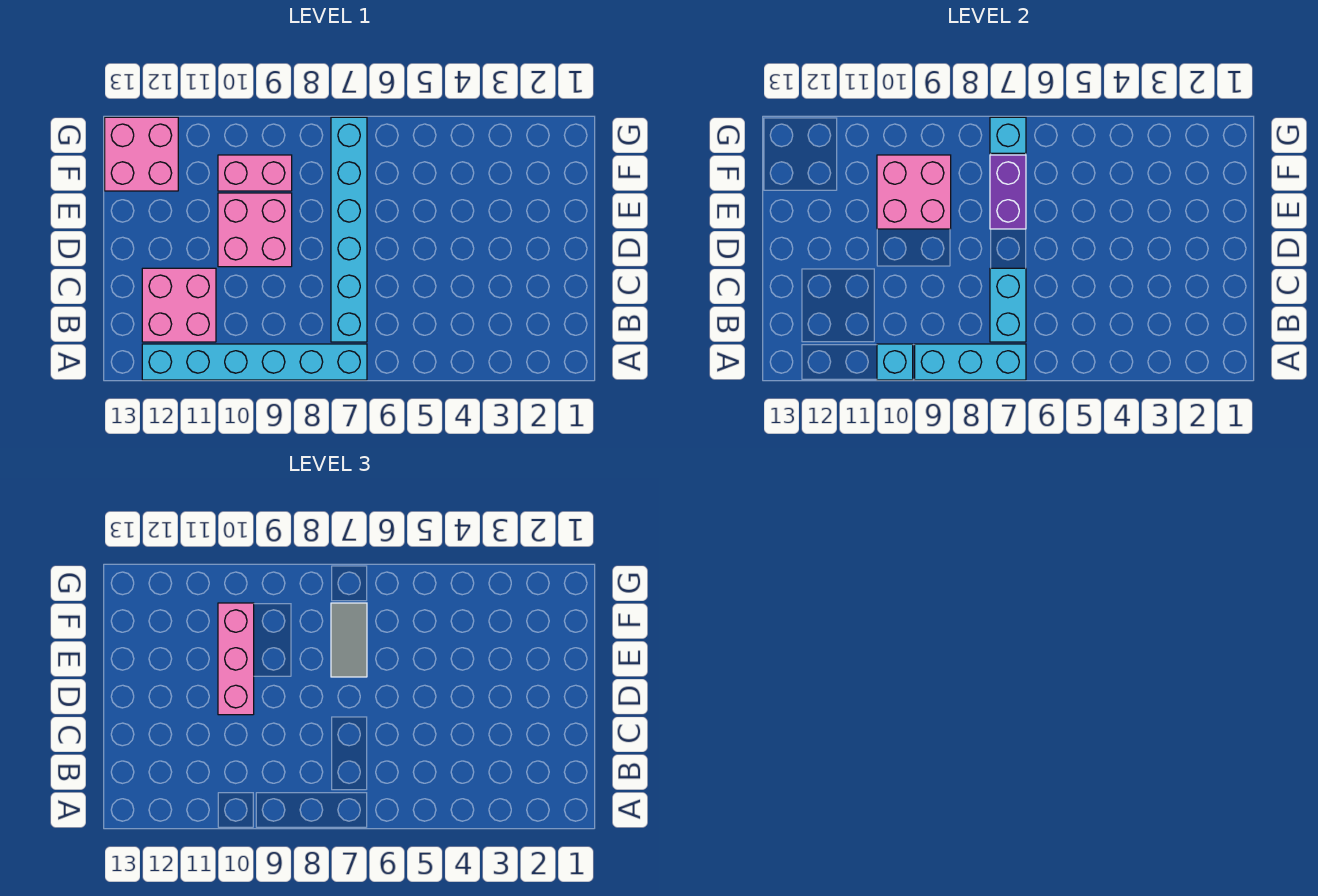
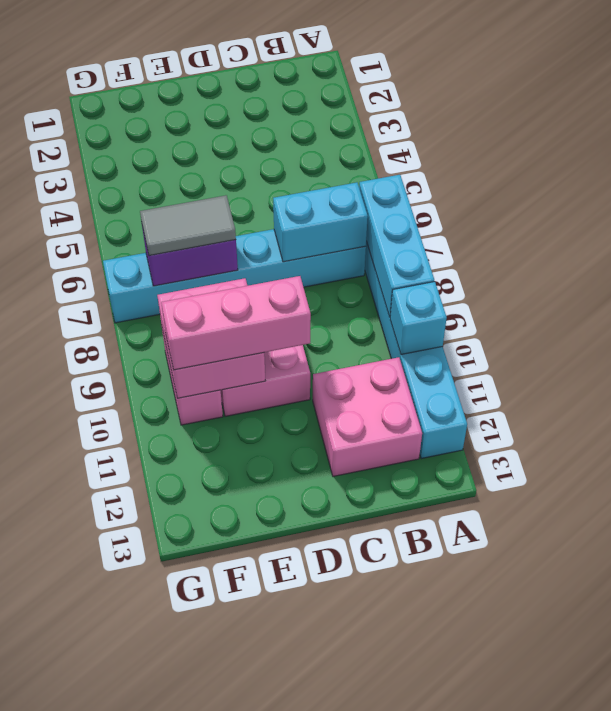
pink brick F12:G13 level 1 -> none
cyan brick G7 level 2 -> none

